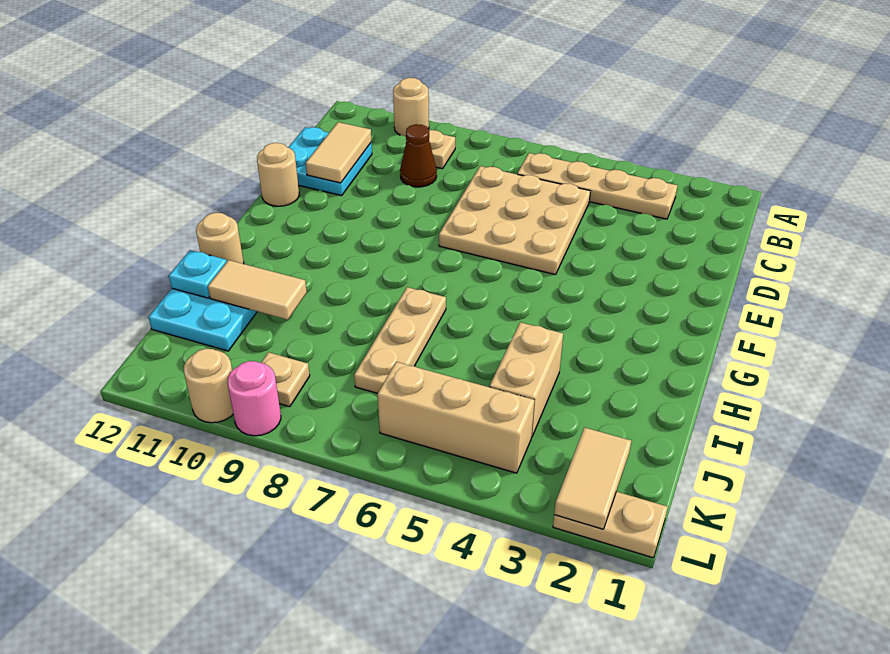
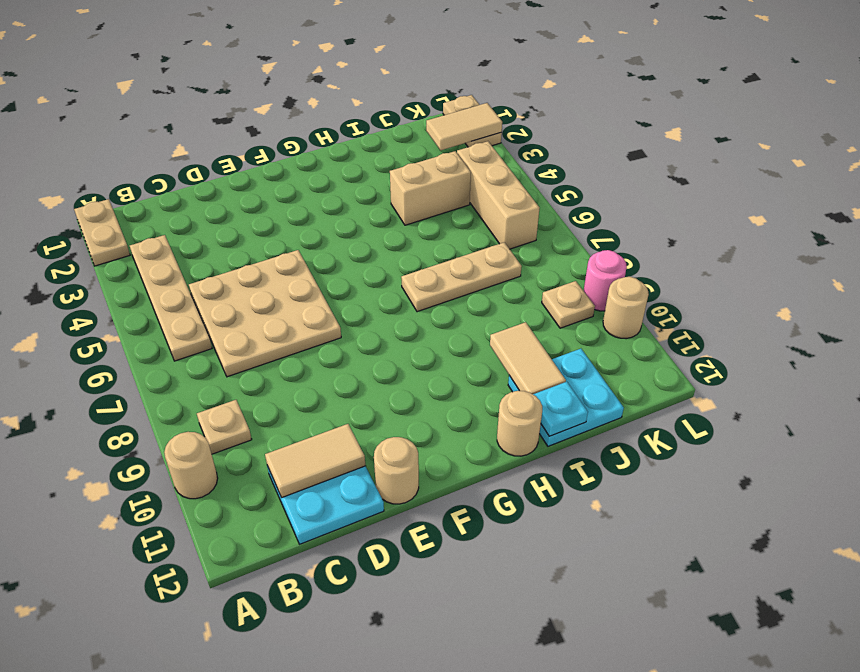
none -> tan plate A1:A2 level 1
brown cone C9 level 1 -> none

